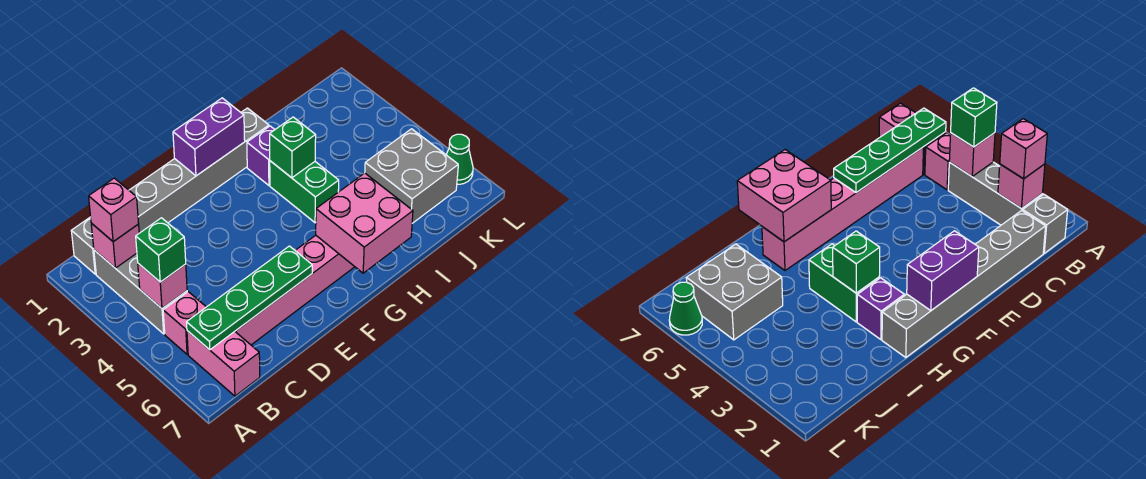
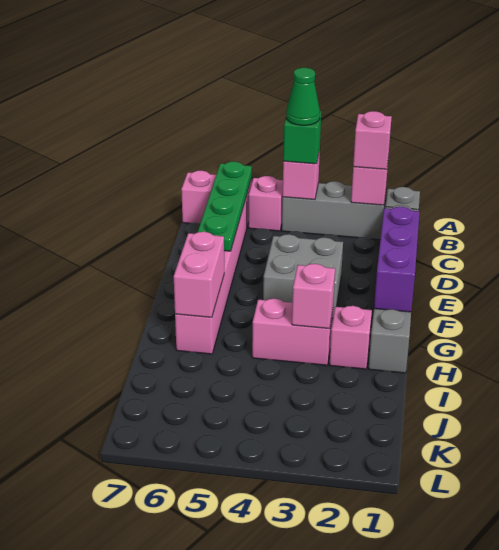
purple brick F1:G1 level 2 -> purple brick E1:G1 level 2
pink brick G6:H7 level 2 -> pink brick G6:H6 level 2
purple brick H2 level 1 -> pink brick H2 level 1
green brick H3:H4 level 1 -> pink brick H3:H4 level 1
green brick H3 level 2 -> pink brick H3 level 2
grey brick J5:K6 level 1 -> grey brick E3:F4 level 1
green cone L6 level 1 -> green cone B4 level 4

